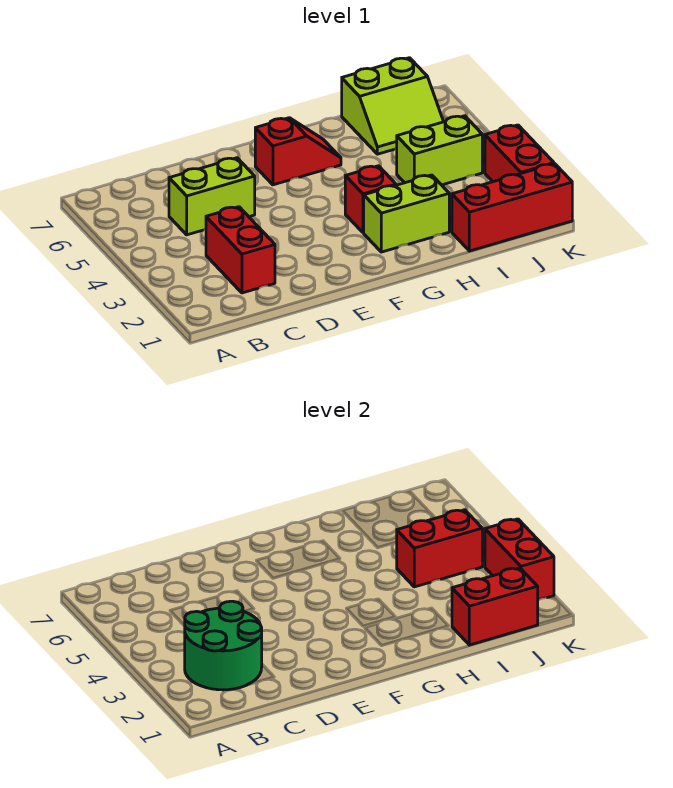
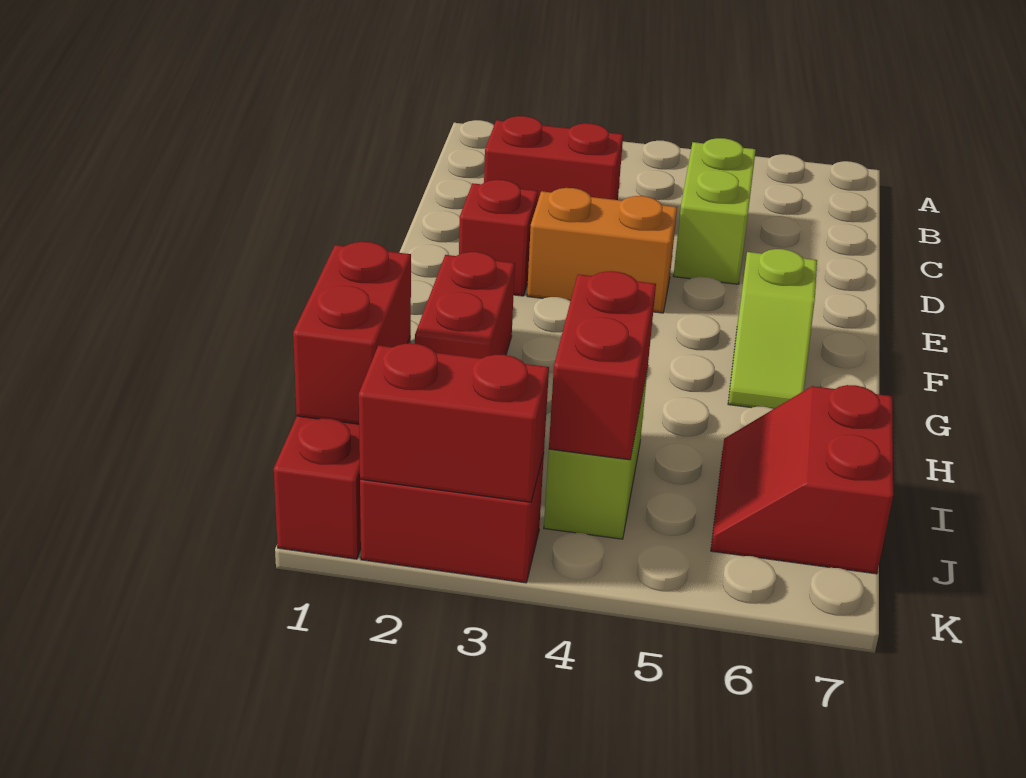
green round brick B2:C3 level 2 -> none
none -> orange brick E3:E4 level 1
red slope F6:G6 level 1 top F -> lime slope F6:G6 level 1 top F
lime brick G2:H2 level 1 -> red brick G2:H2 level 1
red brick G3 level 1 -> red brick E2 level 1
lime slope I6:J7 level 1 top 7 -> red slope I6:J7 level 1 top 7

